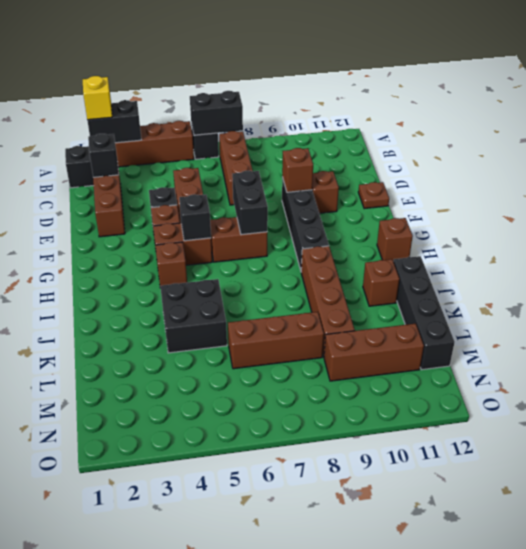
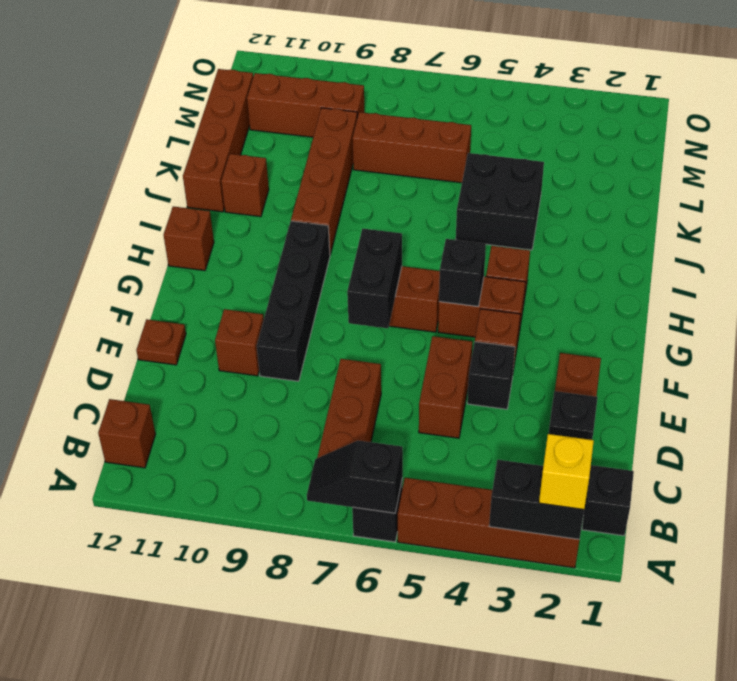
black brick A6:A7 level 2 -> black slope A6:A7 level 2 top 6
brown brick E9 level 2 -> brown brick B12 level 1
black brick J12:M12 level 1 -> brown brick J12:M12 level 1

